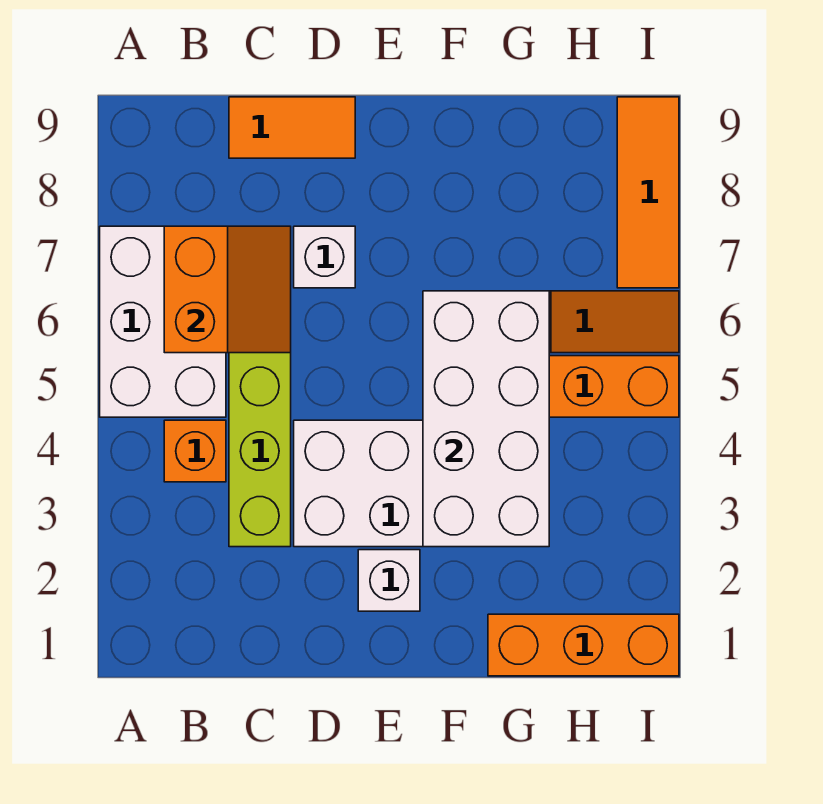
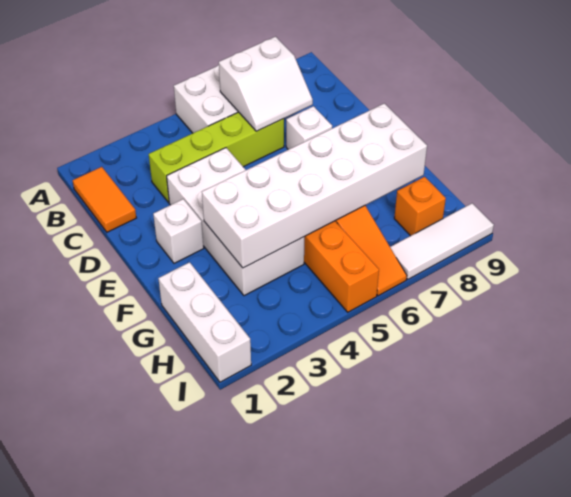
orange brick B4 level 1 -> orange brick H8 level 1
orange slope B6:C7 level 2 top B -> white slope B6:C7 level 2 top B
orange tile C9:D9 level 1 -> orange tile B1:C1 level 1
white brick F3:G6 level 2 -> white brick F3:G8 level 2
orange brick G1:I1 level 1 -> white brick G1:I1 level 1
orange tile I7:I9 level 1 -> white tile I7:I9 level 1

